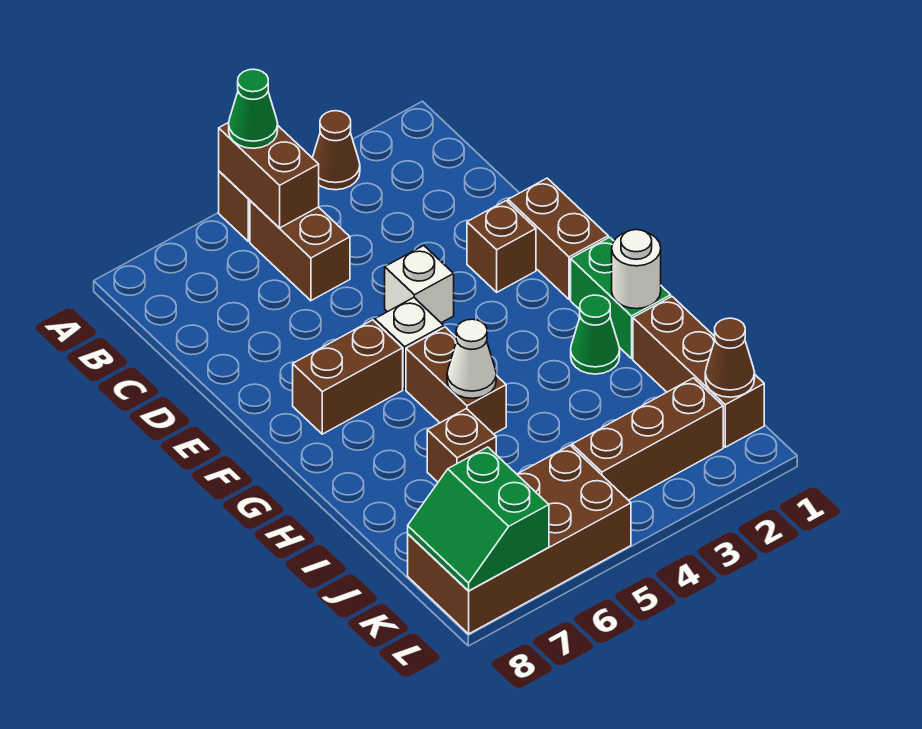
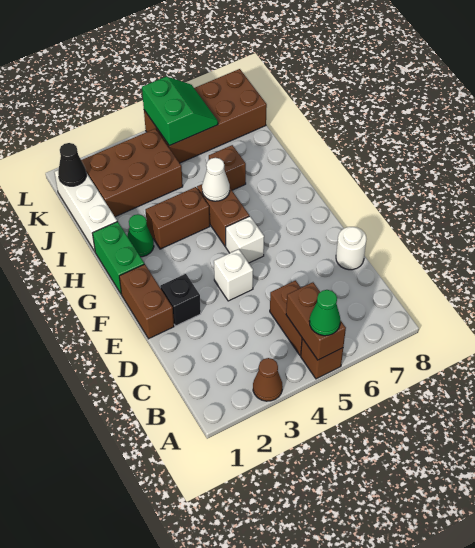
brown brick E2 level 1 -> black brick E2 level 1
brown brick F6:F7 level 1 -> brown brick H3:H4 level 1
white round brick H1 level 2 -> white round brick D8 level 1
brown brick I1:K1 level 1 -> white brick I1:K1 level 1
brown cone K1 level 2 -> black cone K1 level 2
brown brick K2:K4 level 1 -> brown brick J2:K4 level 1
green slope K7:L8 level 2 top 7 -> green slope K5:L6 level 2 top 5

